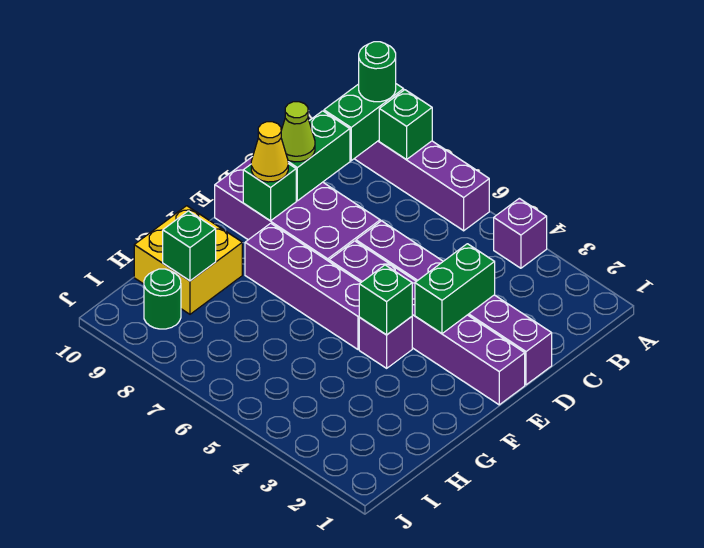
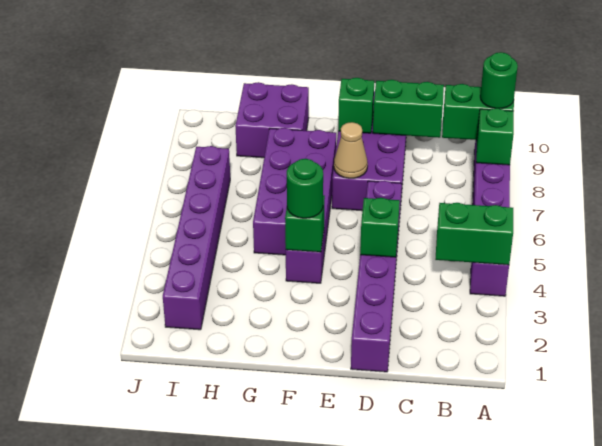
green brick D3:E3 level 2 -> green brick A4:B4 level 2
lime cone D9 level 3 -> none
purple brick E1:E6 level 1 -> purple brick I2:I7 level 1
none -> tan cone E7 level 2
yellow cone E9 level 3 -> none
purple brick F5:F8 level 1 -> purple brick F5:G8 level 1
yellow brick G9:H10 level 1 -> purple brick G9:H10 level 1
green brick H9 level 2 -> green brick D4 level 2
green round brick I9 level 1 -> green round brick F4 level 3

